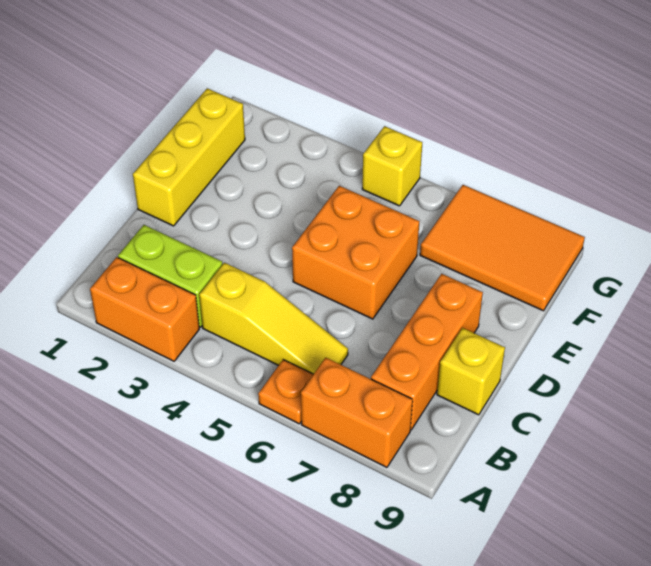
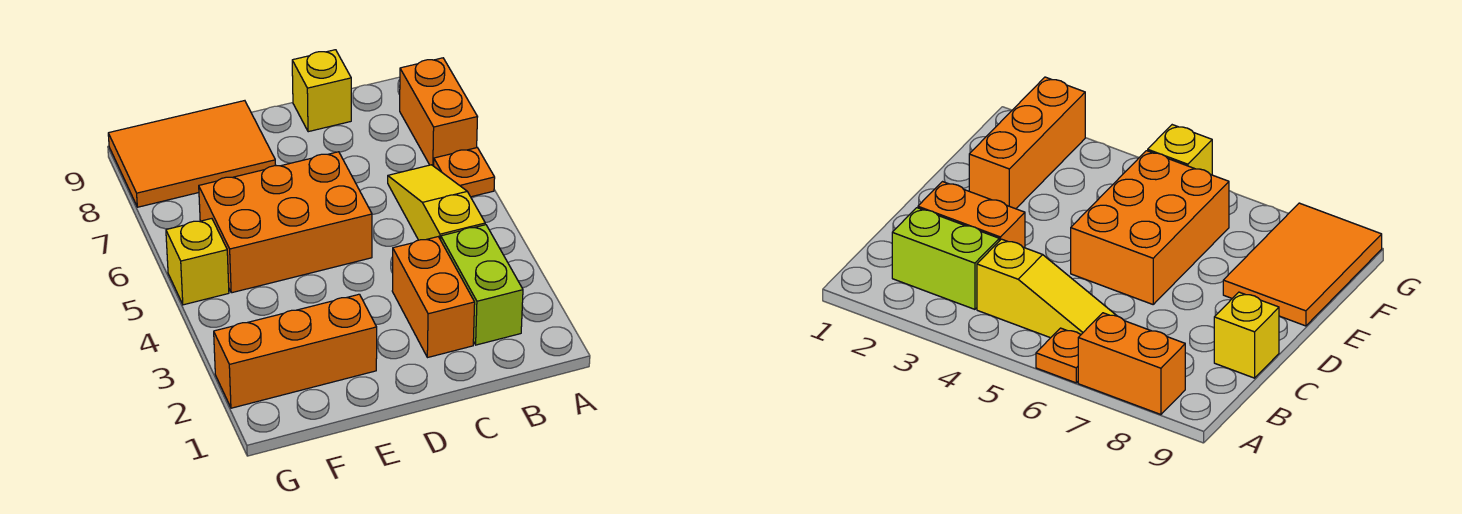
orange brick A2:A3 level 1 -> orange brick C2:C3 level 1
orange brick B8:D8 level 1 -> orange brick E2:G2 level 1
yellow brick D1:F1 level 1 -> none
orange brick D5:E6 level 1 -> orange brick D5:F6 level 1
orange tile F7:G9 level 1 -> orange tile E8:G9 level 1

